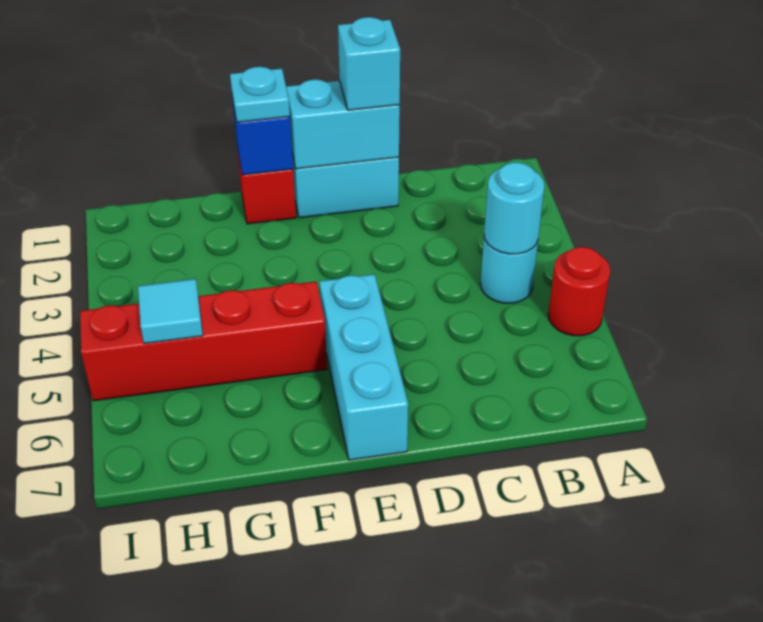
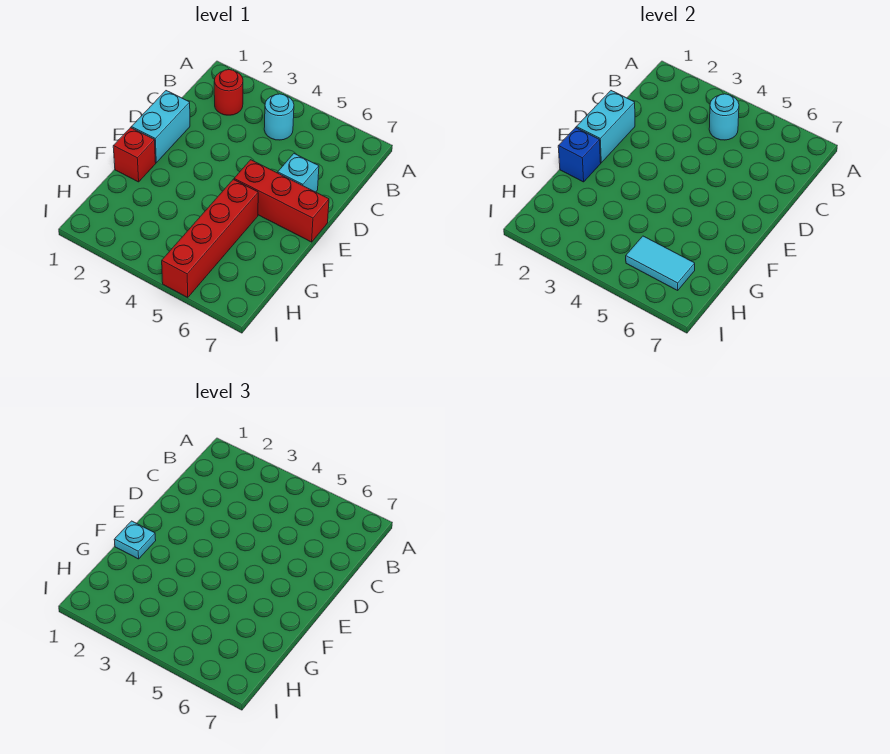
red round brick A5 level 1 -> red round brick B2 level 1
cyan brick D1 level 3 -> cyan brick D6 level 1
cyan brick E5:E7 level 1 -> red brick E5:E7 level 1
cyan tile H5 level 2 -> cyan tile H5:H6 level 2

